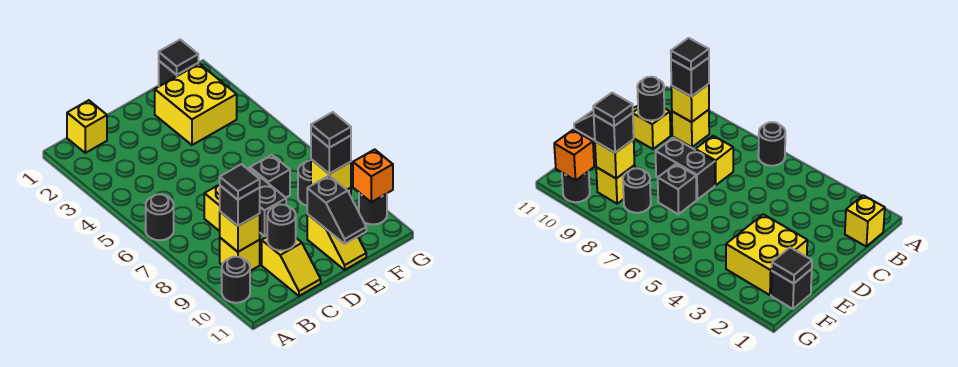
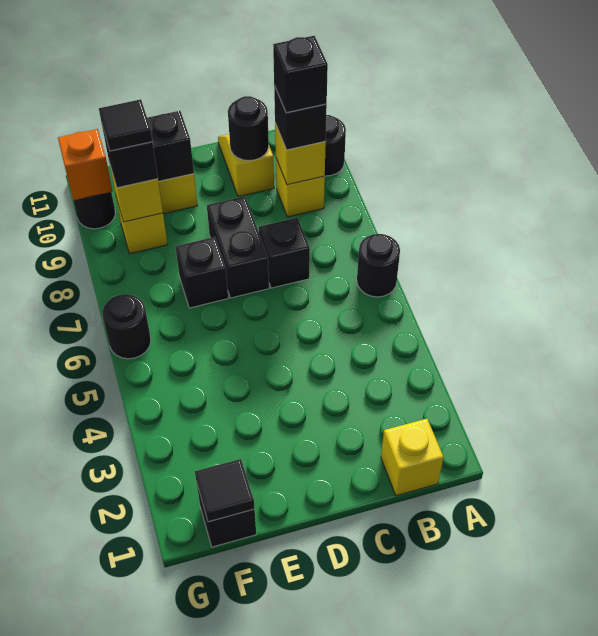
black tile B9 level 4 -> black brick B9 level 4
yellow brick C7 level 1 -> black brick C7 level 1
yellow brick E2:F3 level 1 -> none
black round brick F8 level 1 -> black round brick G6 level 1

